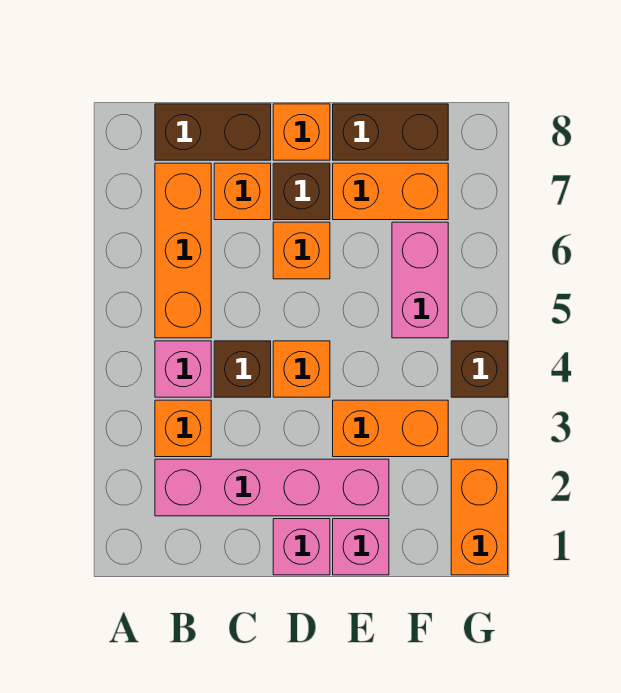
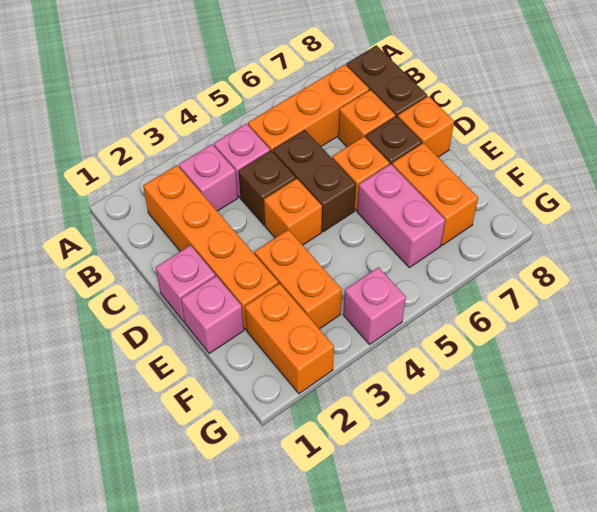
pink brick B2:E2 level 1 -> orange brick B2:E2 level 1
orange brick B3 level 1 -> pink brick B3 level 1
brown brick E8:F8 level 1 -> brown brick C5:D5 level 1
pink brick F5:F6 level 1 -> pink brick E6:F6 level 1
orange brick G1:G2 level 1 -> orange brick F2:G2 level 1
brown brick G4 level 1 -> pink brick G4 level 1

